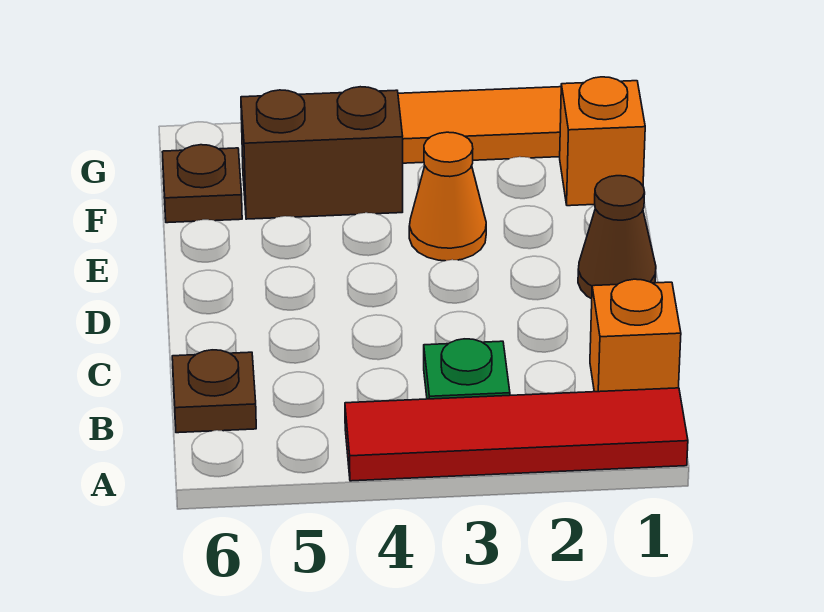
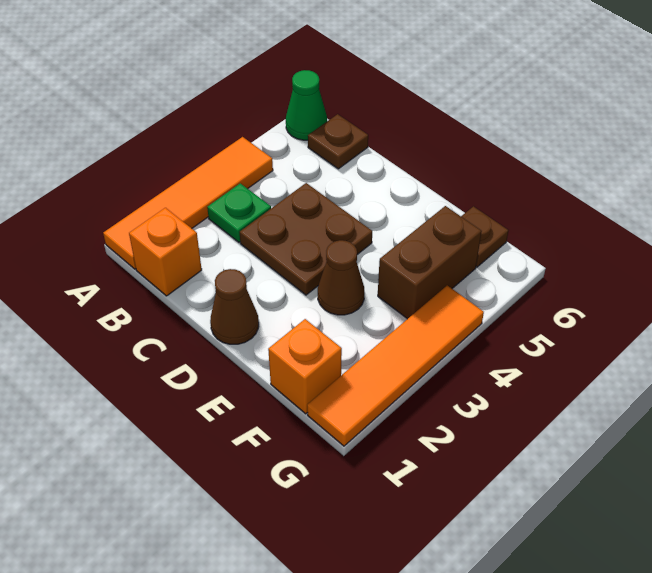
red tile A1:A4 level 1 -> orange tile A1:A4 level 1
none -> green cone A6 level 1
none -> brown plate C3:D4 level 1
orange cone E3 level 1 -> brown cone E3 level 1

